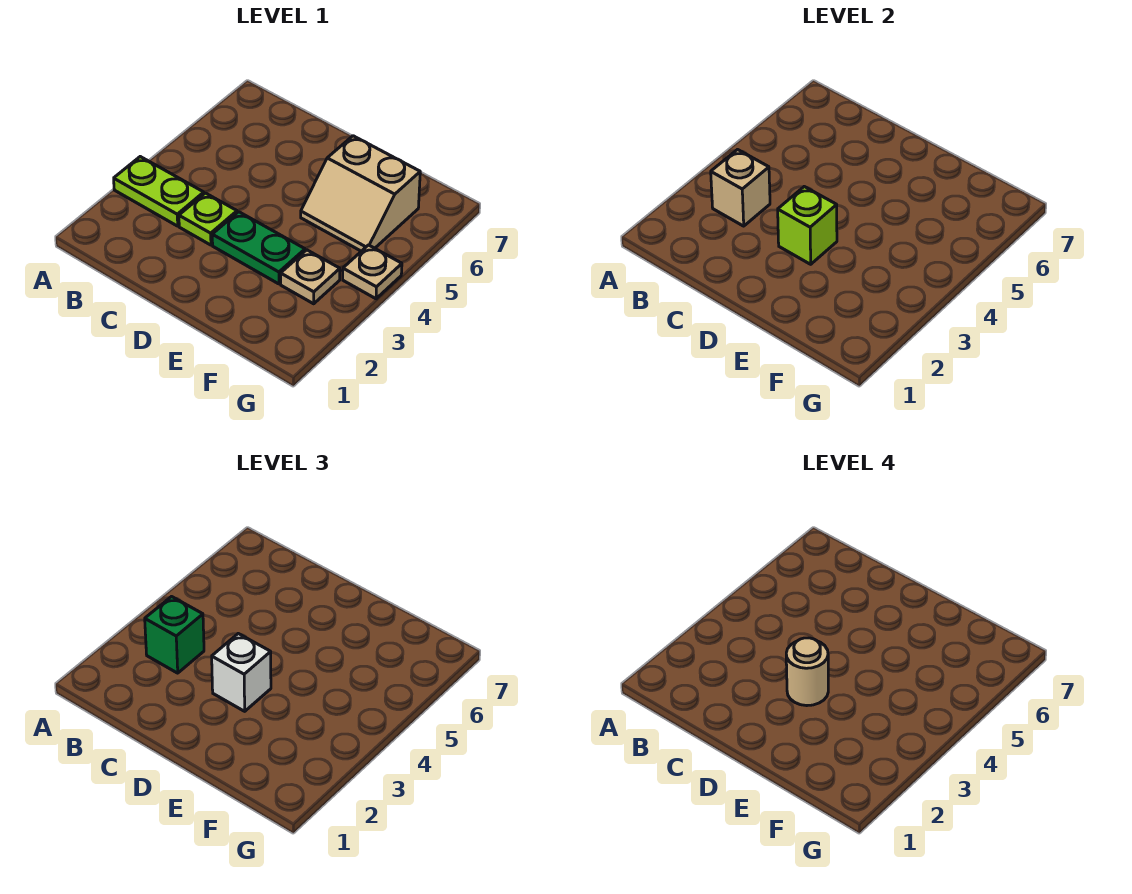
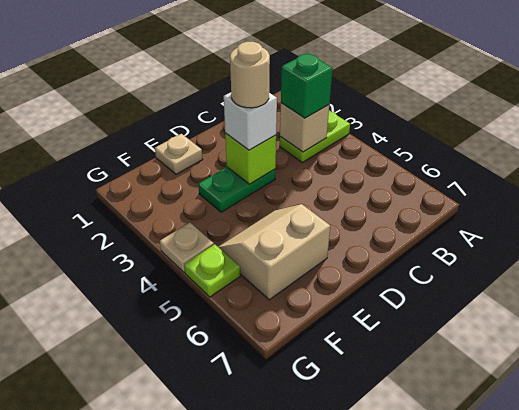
lime plate C3 level 1 -> lime plate G5 level 1
tan plate F3 level 1 -> tan plate E1 level 1

